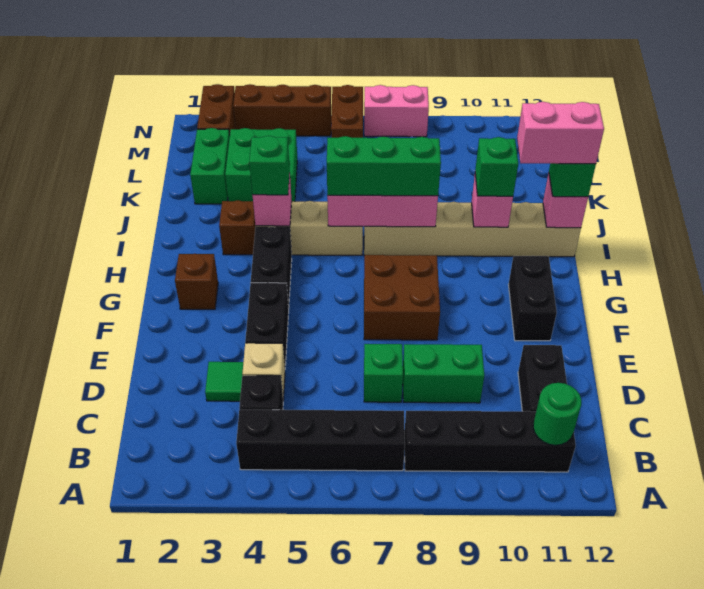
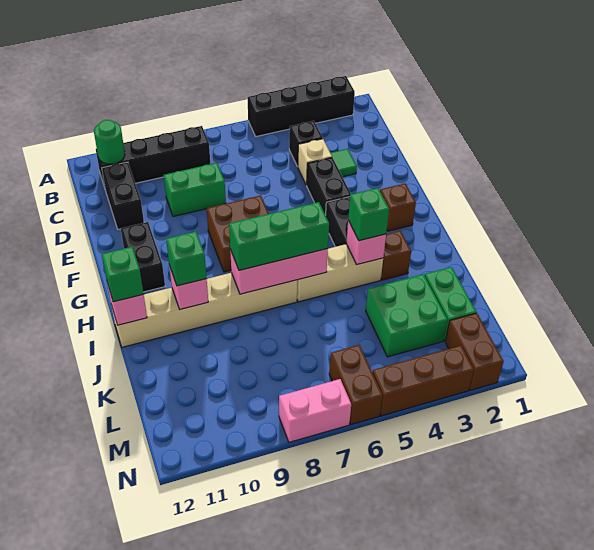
black brick B4:B7 level 1 -> black brick A2:A5 level 1
green brick D7 level 1 -> none
pink brick I11:I12 level 4 -> none

